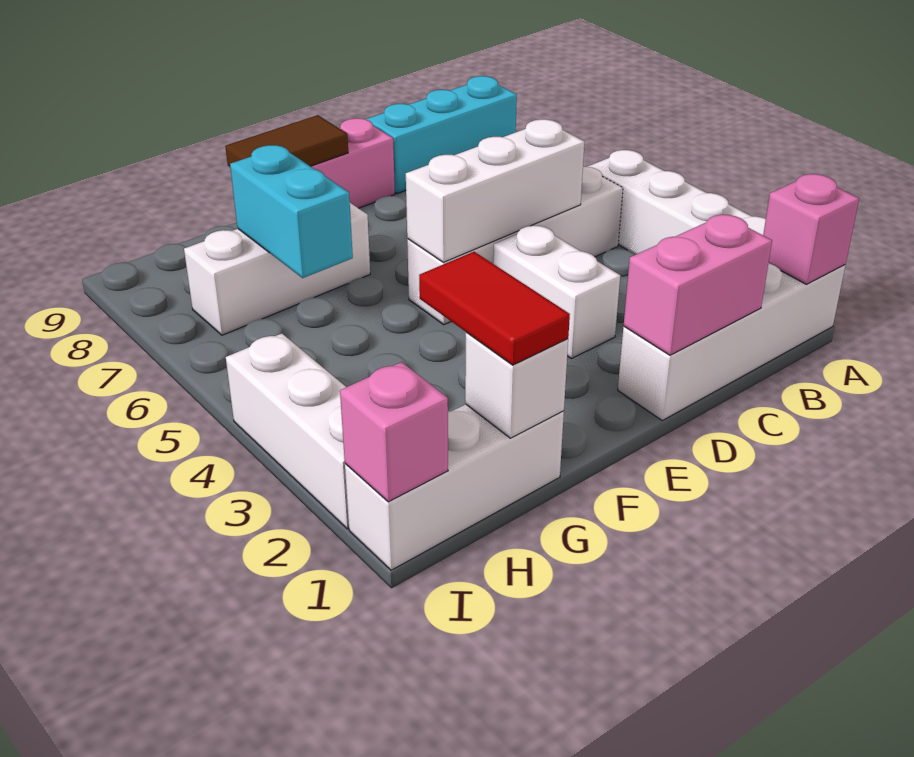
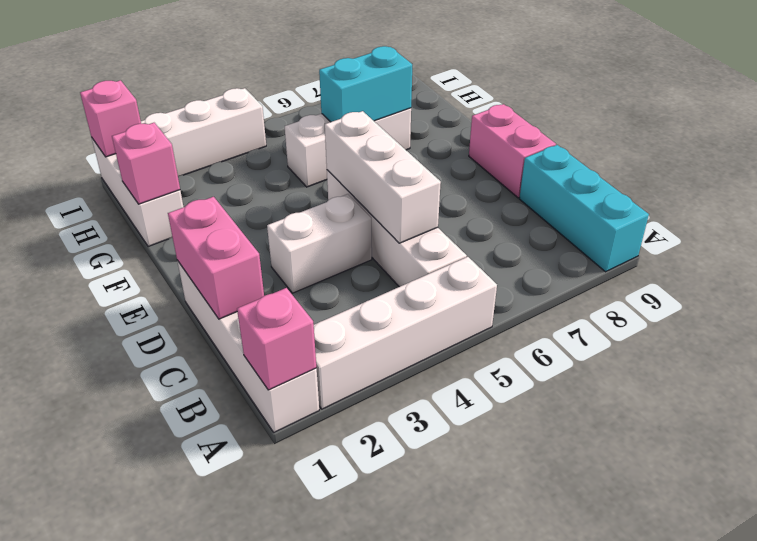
brown tile E9:F9 level 2 -> none
white brick F7:H7 level 1 -> white brick G5:G7 level 1
white brick G1 level 2 -> pink brick G1 level 2
red tile G1:G2 level 3 -> none

